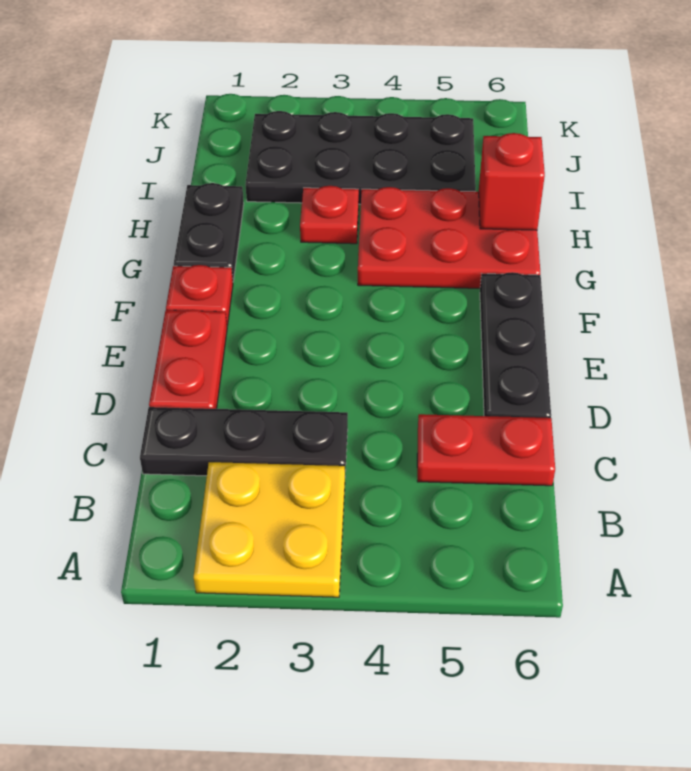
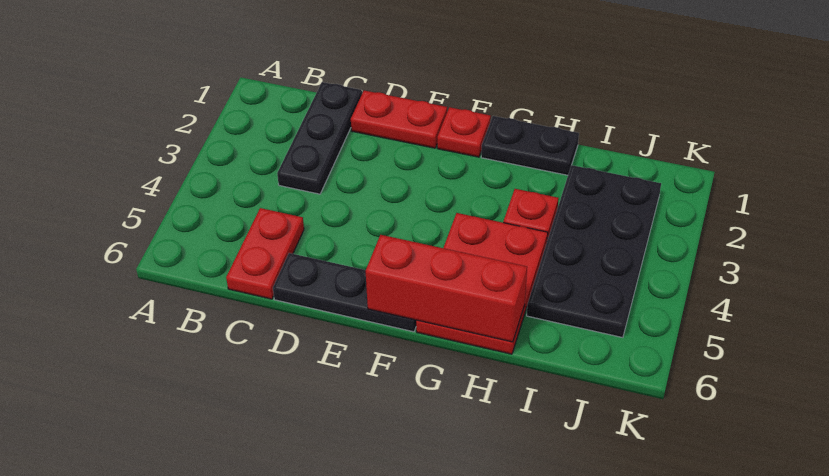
yellow plate A2:B3 level 1 -> none
red brick H6 level 2 -> red brick F6:H6 level 2

